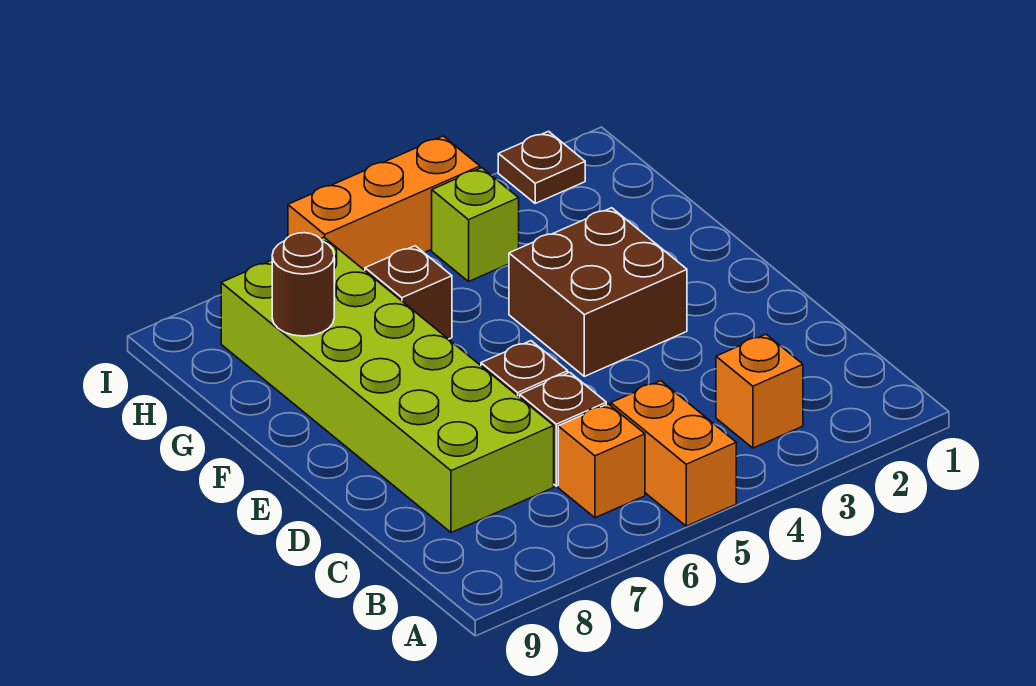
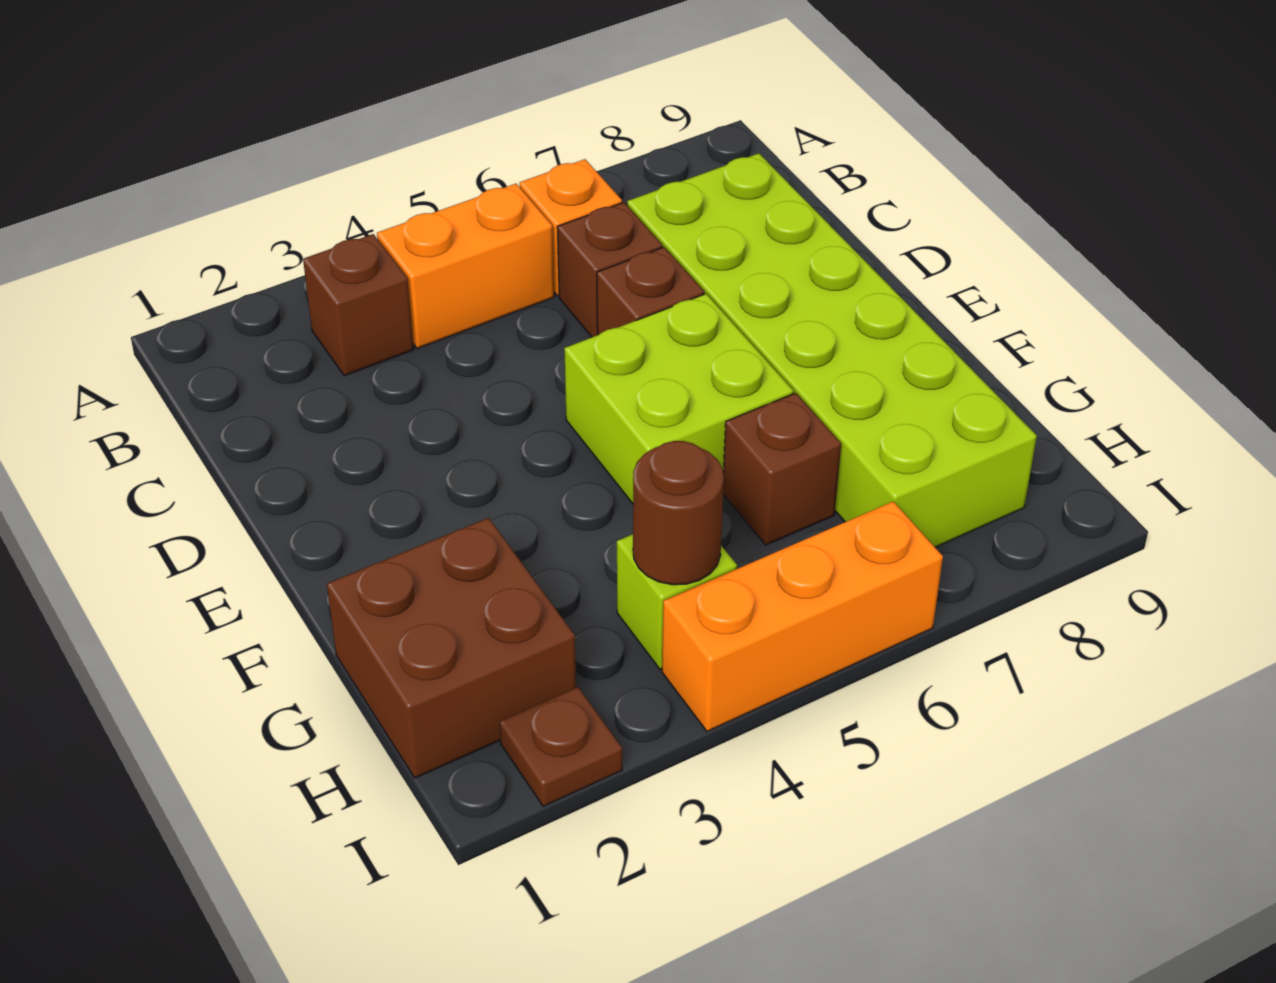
orange brick A5:B5 level 1 -> orange brick B4:B5 level 1
orange brick B3 level 1 -> brown brick B3 level 1
brown brick E3:F4 level 1 -> brown brick G1:H2 level 1
none -> lime brick E5:F6 level 1
brown round brick G8 level 2 -> brown round brick H4 level 2

